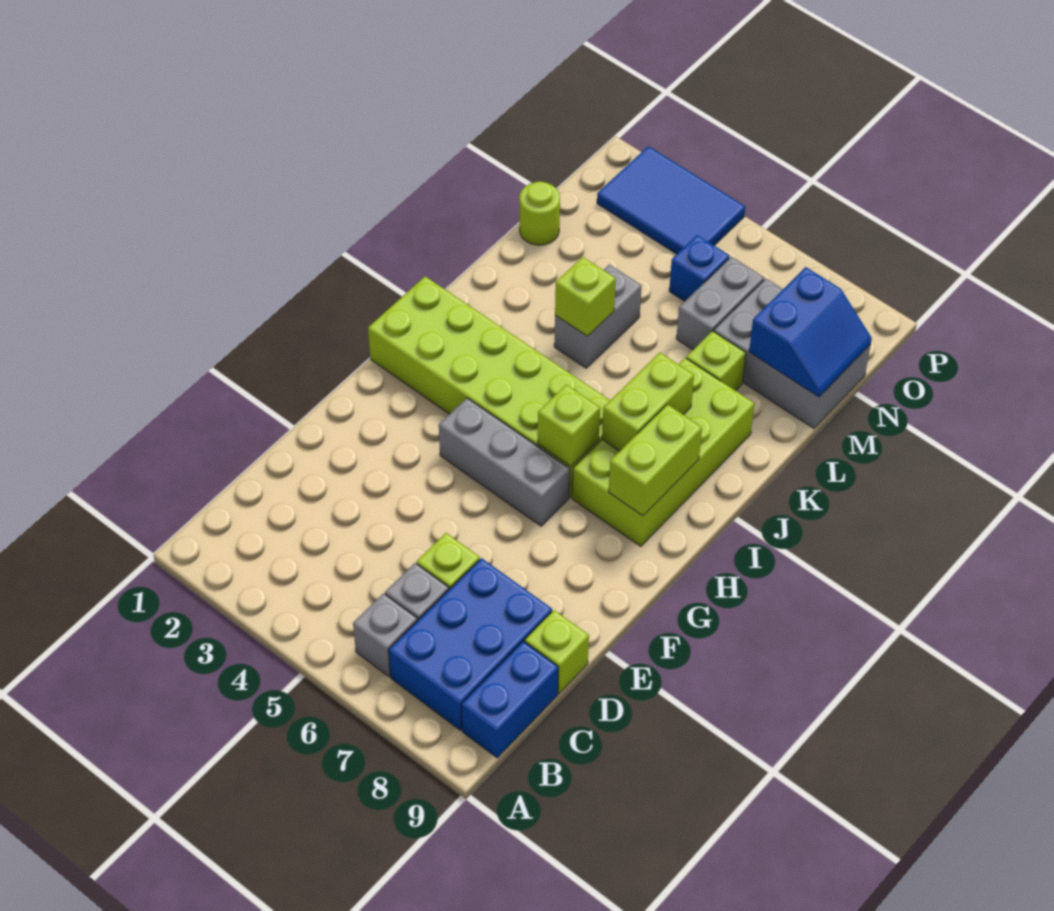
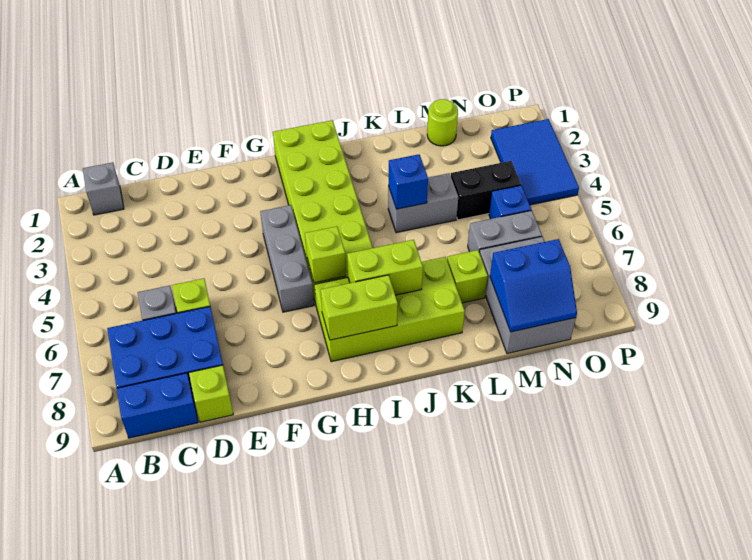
grey brick B6 level 1 -> grey brick B1 level 1
lime brick K4 level 2 -> blue brick K4 level 2
none -> black brick M4:N4 level 1

